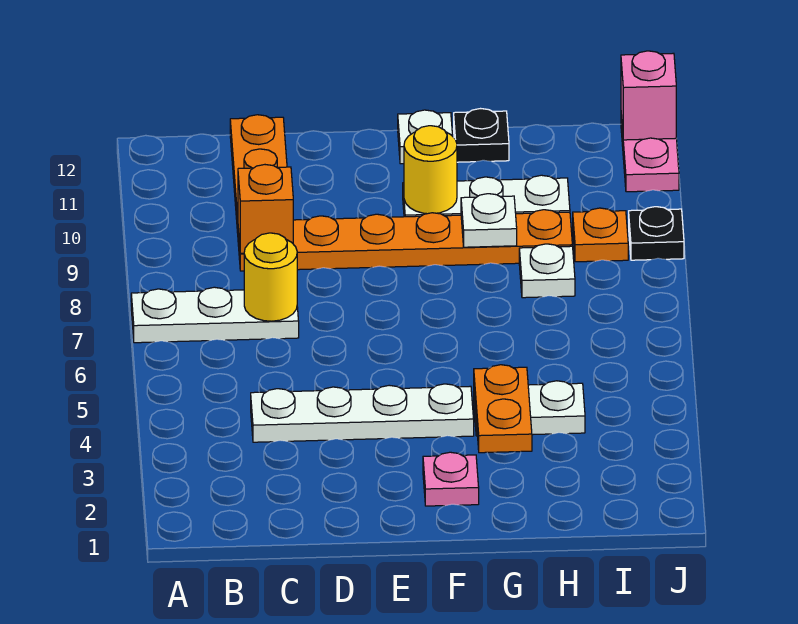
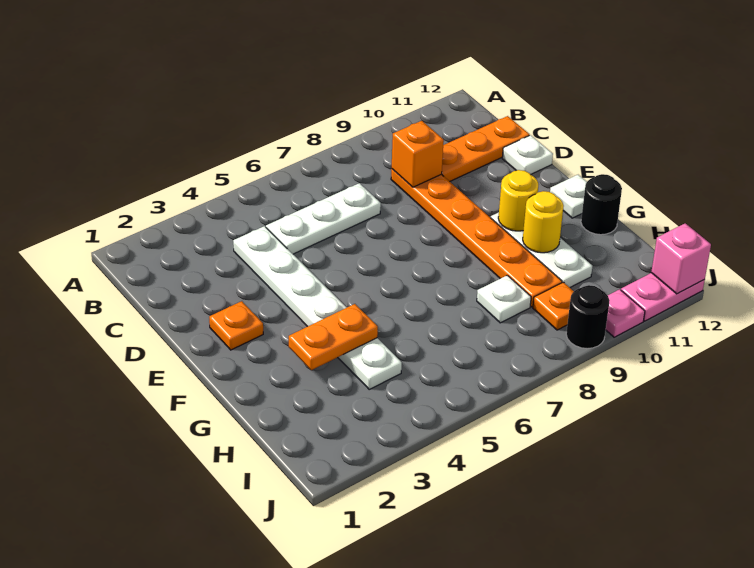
white plate A7:C7 level 1 -> white plate C5:C7 level 1
yellow round brick C7 level 2 -> yellow round brick G10 level 2
none -> orange plate E2 level 1
pink plate F2 level 1 -> pink plate J10 level 1
white plate G9 level 2 -> white plate D12 level 1
black plate G12 level 1 -> black round brick G12 level 1
black plate J9 level 1 -> black round brick J9 level 1

